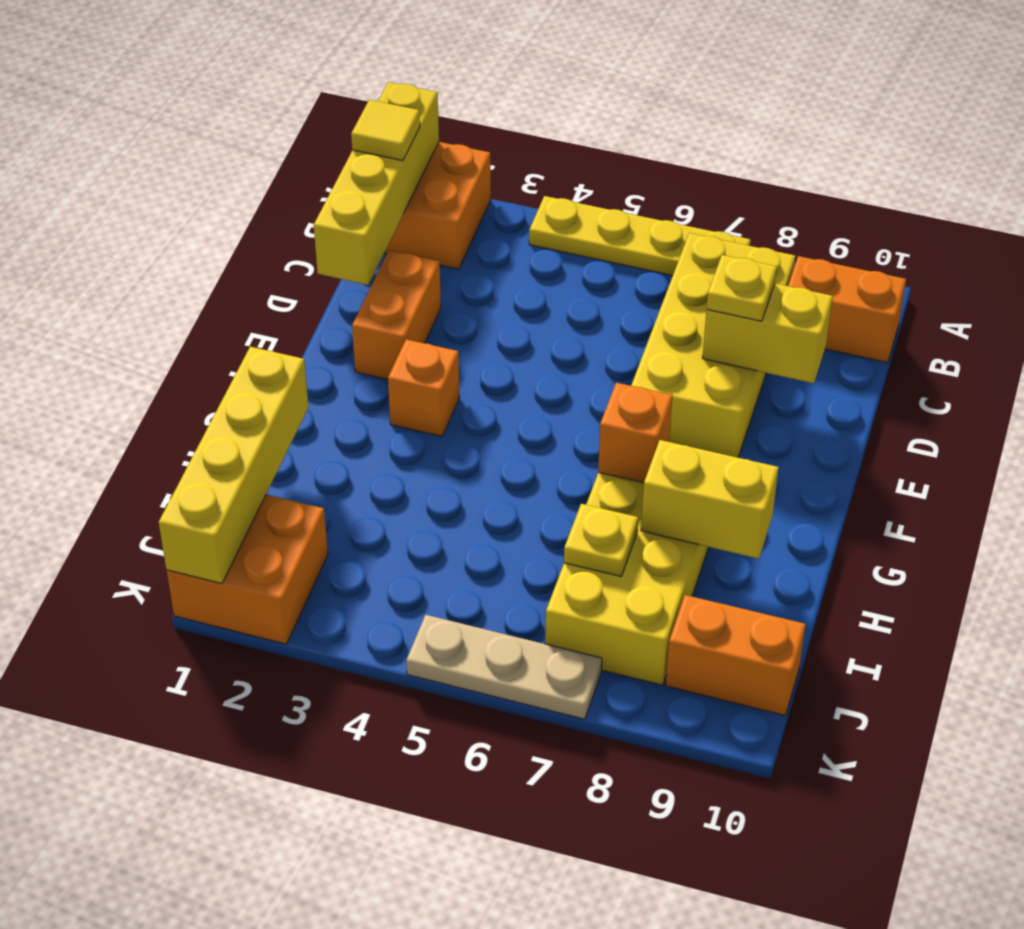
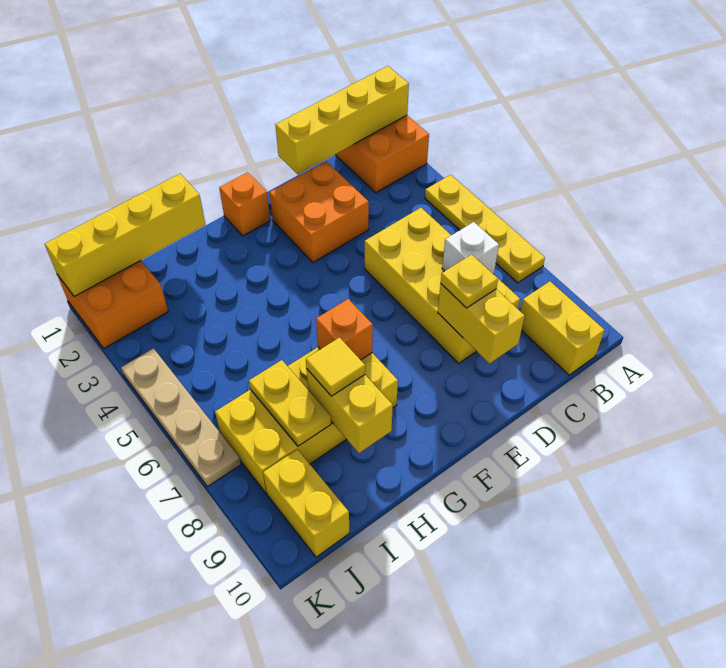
yellow tile B1 level 3 -> yellow tile H8 level 3
yellow brick B7:E8 level 1 -> yellow brick C5:D8 level 1
orange brick B9:B10 level 1 -> yellow brick B9:B10 level 1
none -> white brick C7 level 2
orange brick D2:E2 level 1 -> orange brick D2:E3 level 1
orange brick F3 level 1 -> orange brick F1 level 1
yellow plate I7 level 2 -> yellow plate I7:I8 level 2
orange brick J9:J10 level 1 -> yellow brick J9:J10 level 1
tan plate K5:K7 level 1 -> tan plate K4:K7 level 1

